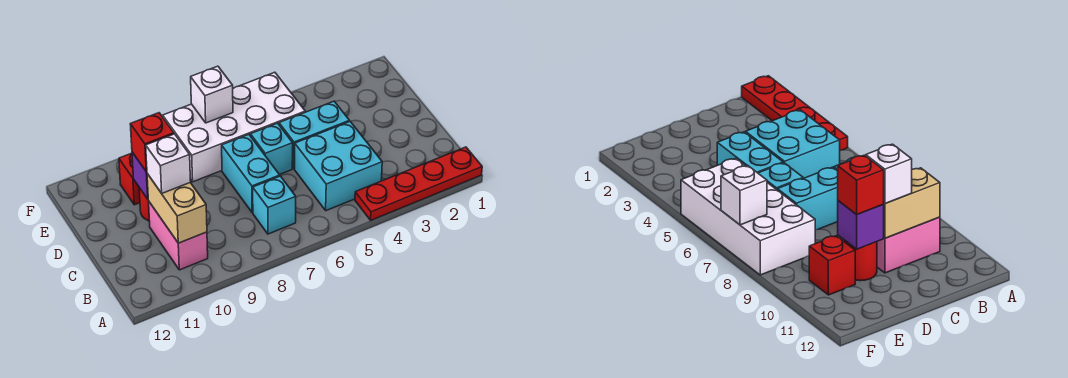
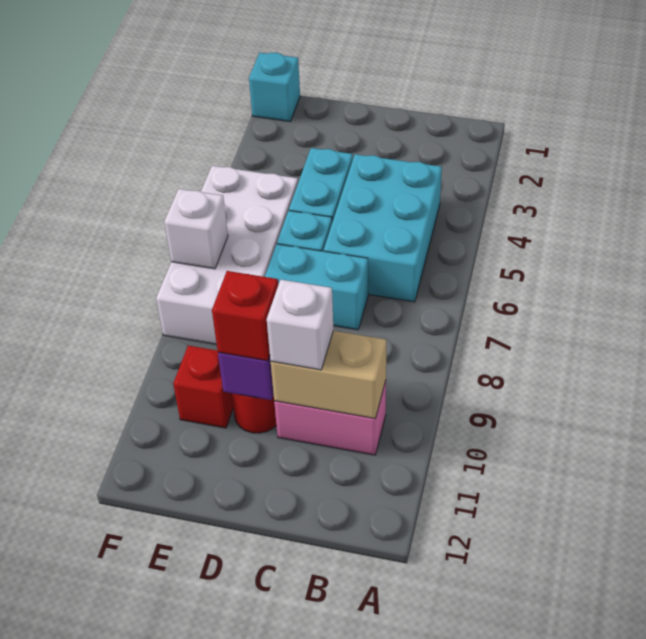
red plate A1:A4 level 1 -> none
cyan brick B4:C5 level 1 -> cyan brick B4:C6 level 1
cyan brick B7 level 1 -> cyan brick F1 level 1

